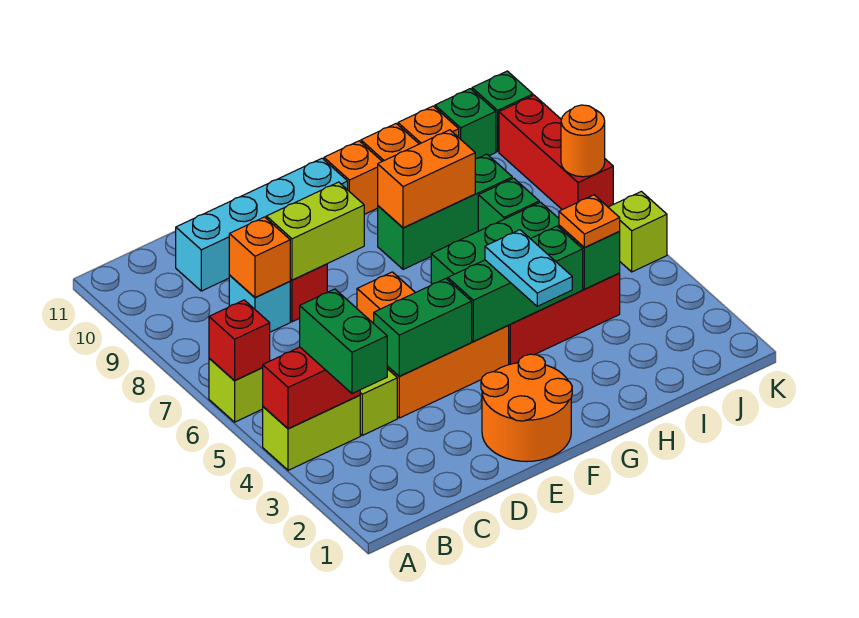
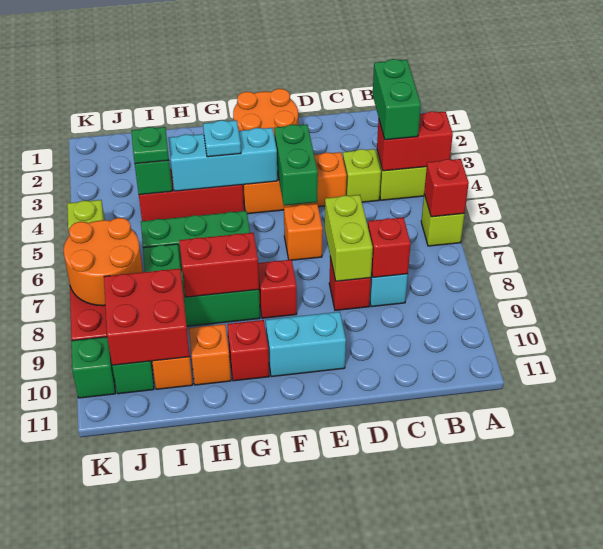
orange brick C8 level 2 -> red brick C8 level 2
cyan brick C10:F10 level 1 -> cyan brick E10:F10 level 1
green brick D4:E4 level 2 -> green brick E4:E5 level 2
lime brick D8:E8 level 2 -> lime brick D7:D8 level 2
green brick F4:H4 level 2 -> cyan brick F4:H4 level 2
none -> red brick F8 level 1
cyan plate G3:G4 level 3 -> cyan plate G4 level 3
orange brick G8:H8 level 2 -> red brick G8:H8 level 2
orange brick G10 level 1 -> red brick G10 level 1
orange plate I4 level 3 -> green plate I4 level 3
none -> red brick I9:J10 level 2
orange round brick K7 level 2 -> orange round brick J7:K8 level 2

